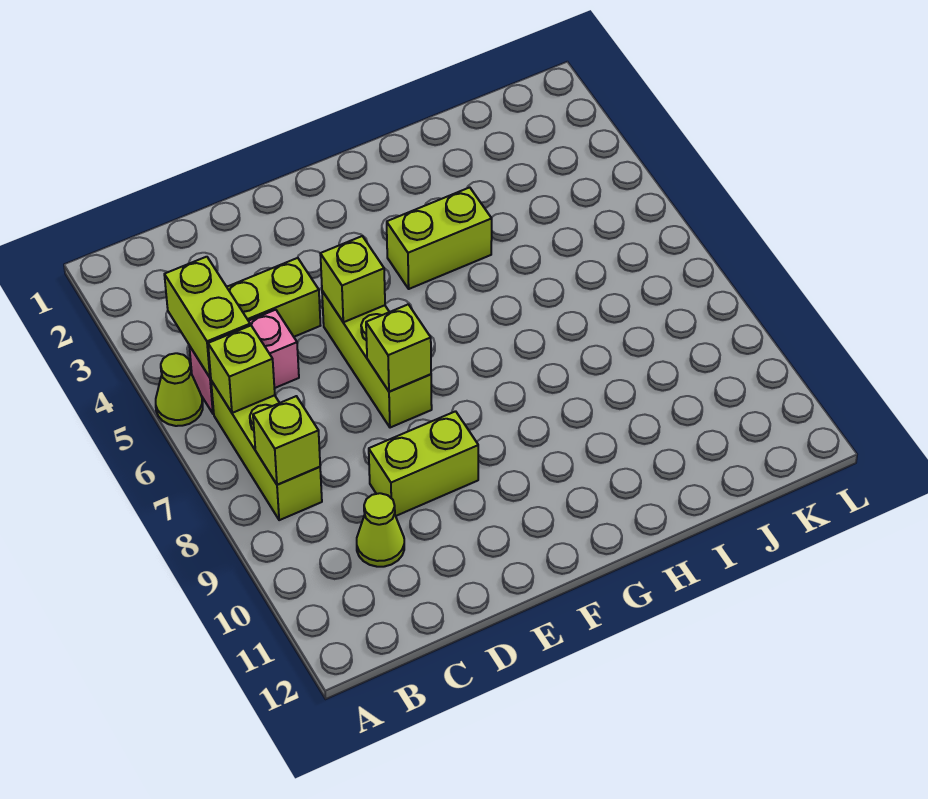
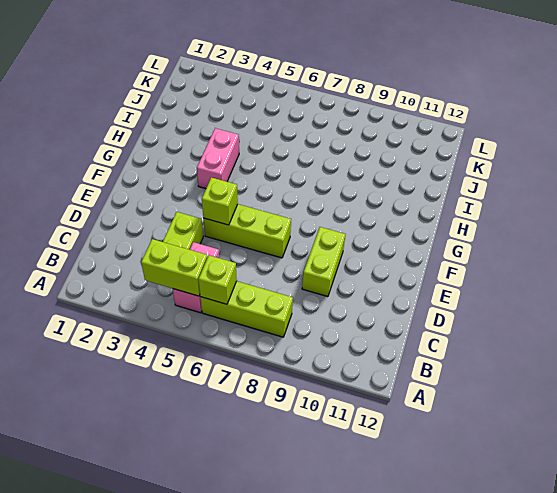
lime cone A5 level 1 -> none
lime brick B8 level 2 -> none
lime cone C10 level 1 -> none
lime brick E7 level 2 -> none
lime brick G4:H4 level 1 -> pink brick G4:H4 level 1

